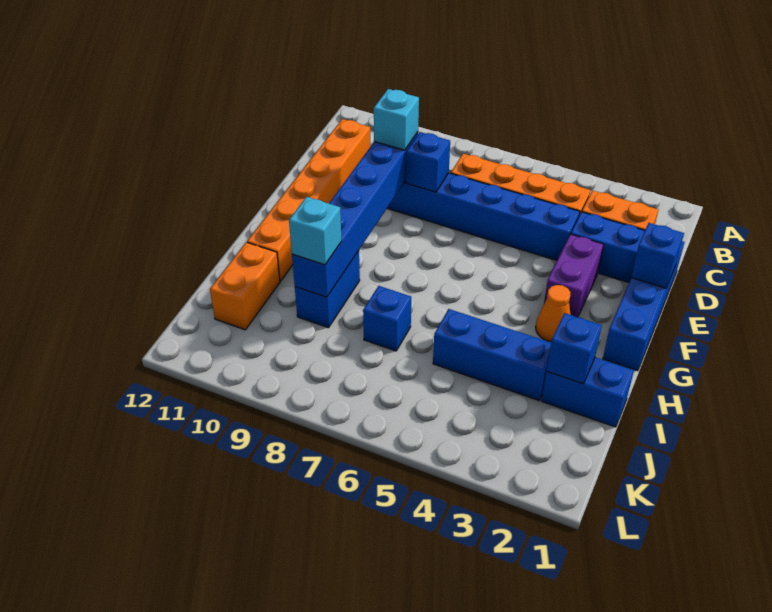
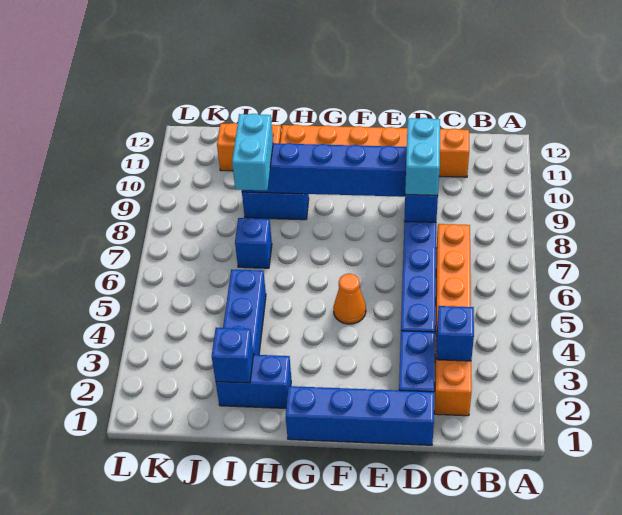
cyan brick D9 level 3 -> cyan brick D8:D9 level 3
blue brick E1 level 2 -> blue brick C3 level 2
purple brick E3:F3 level 1 -> none
orange cone G3 level 1 -> orange cone F5 level 1
blue brick I1:I2 level 1 -> blue brick H2:I2 level 1
cyan brick I9 level 3 -> cyan brick I8:I9 level 3

